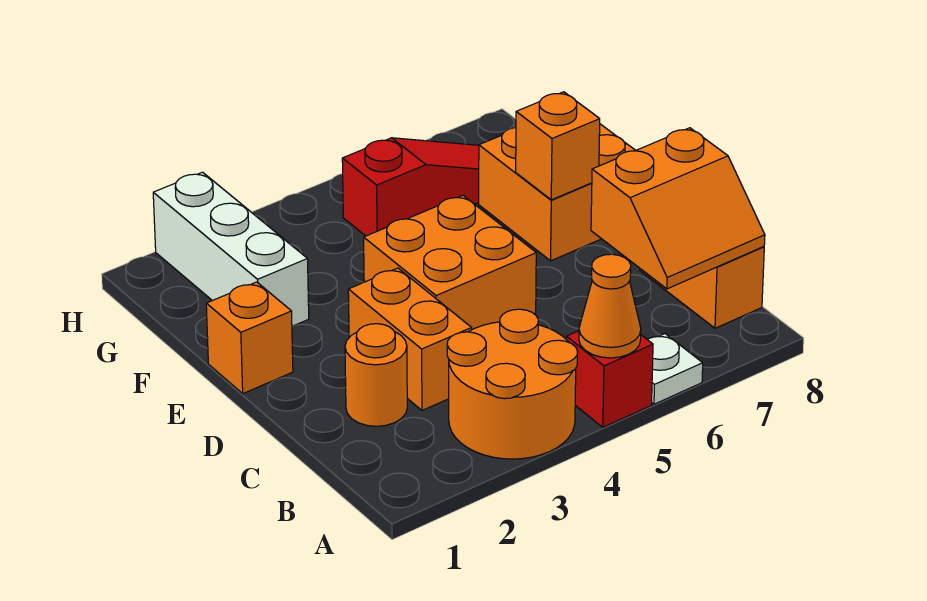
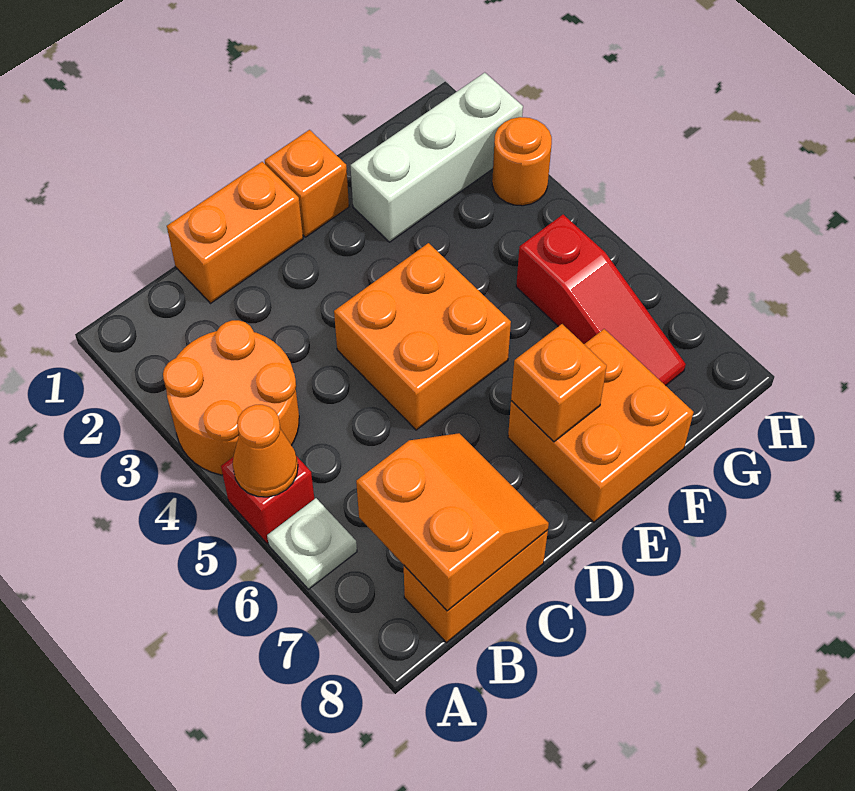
orange slope B7:C8 level 2 top C -> orange slope B7:C8 level 2 top B
orange round brick C2 level 1 -> orange round brick H3 level 1
orange brick C3:D3 level 1 -> orange brick C1:D1 level 1

